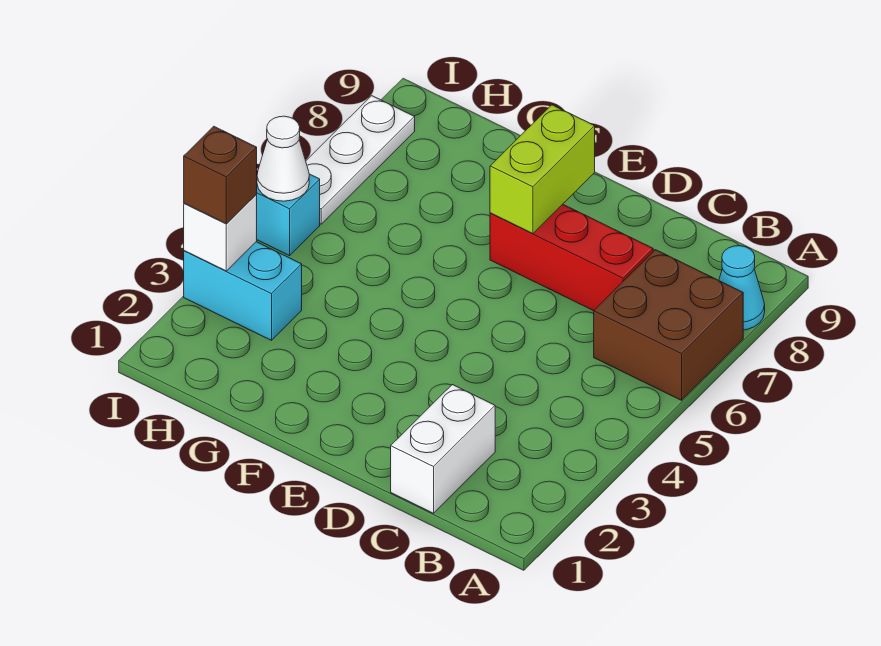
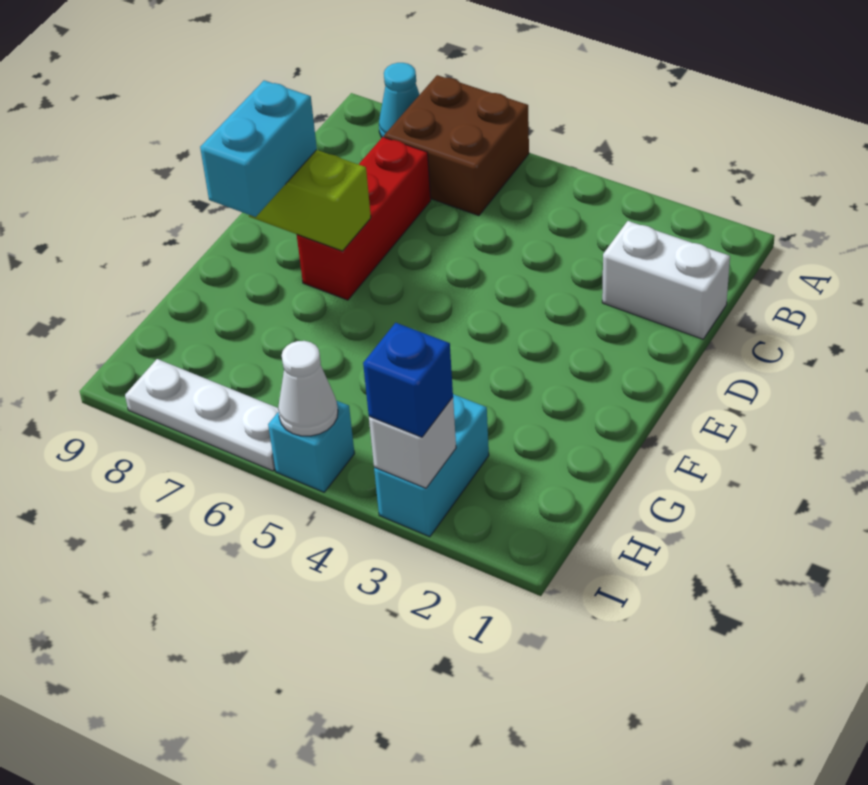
none -> cyan brick E8:F8 level 3
brown brick I3 level 3 -> blue brick I3 level 3

